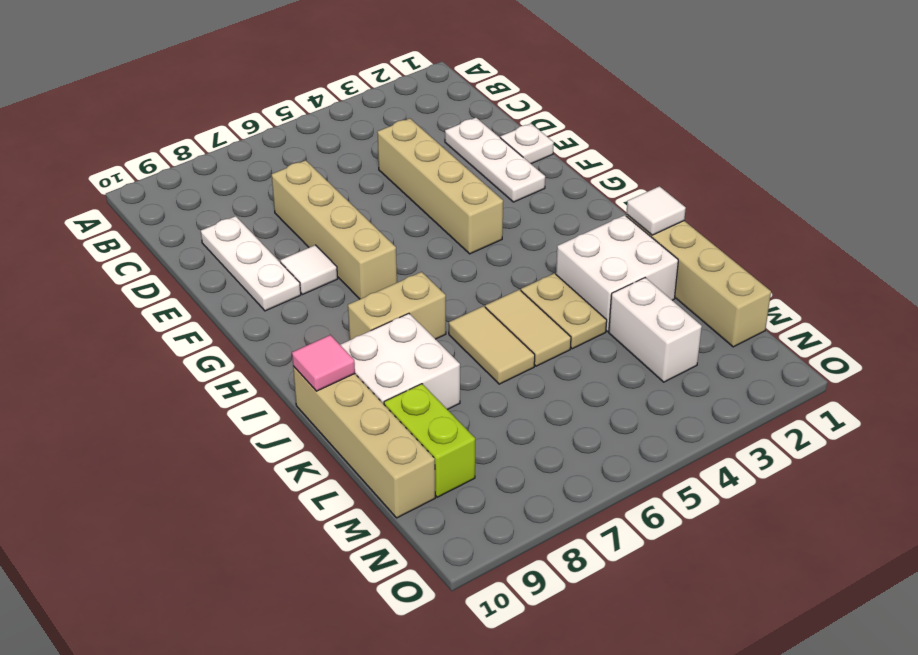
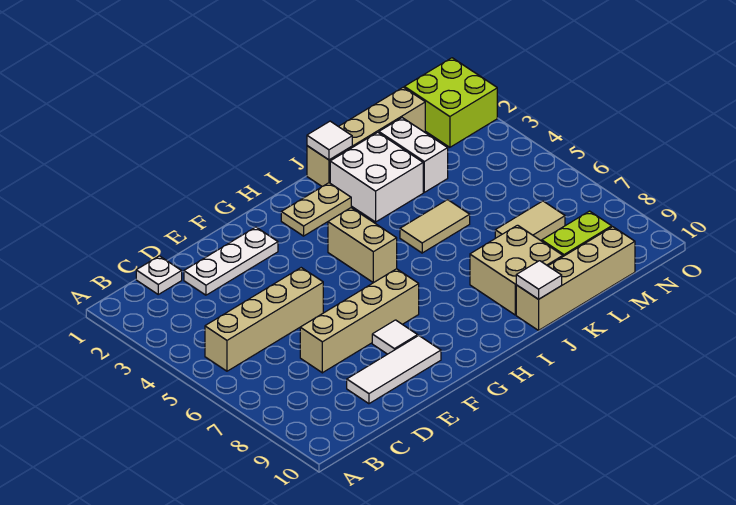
tan brick D4:G4 level 1 -> tan brick B5:E5 level 1
white plate D9:F9 level 1 -> white tile D9:F9 level 1
white plate E1 level 1 -> white plate C1 level 1
tan brick I7:I8 level 1 -> tan brick H4:H5 level 1
tan plate J4:K4 level 1 -> tan plate H2:I2 level 1
tan tile J6:K6 level 1 -> tan tile L7:M7 level 1
white brick J8:K9 level 1 -> tan brick J8:K9 level 1
pink tile J10 level 2 -> white tile J10 level 2
white brick L3:M3 level 1 -> white brick L2:L3 level 1
none -> lime brick N1:O2 level 1

